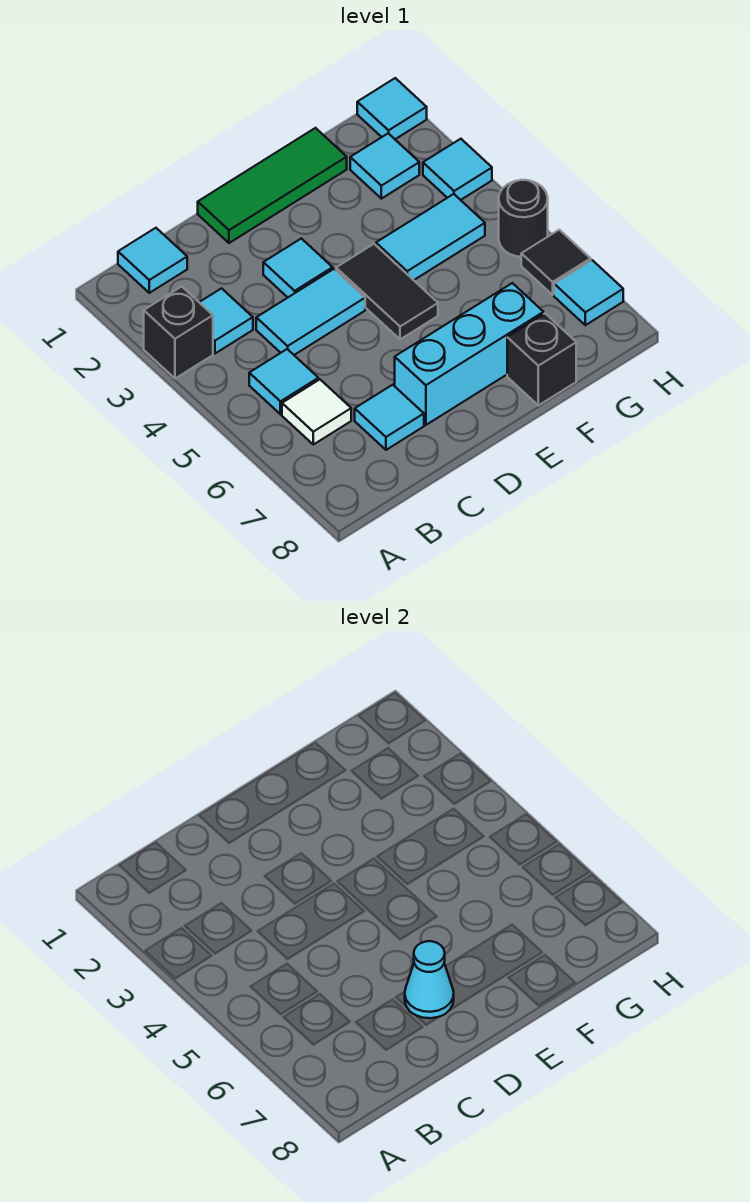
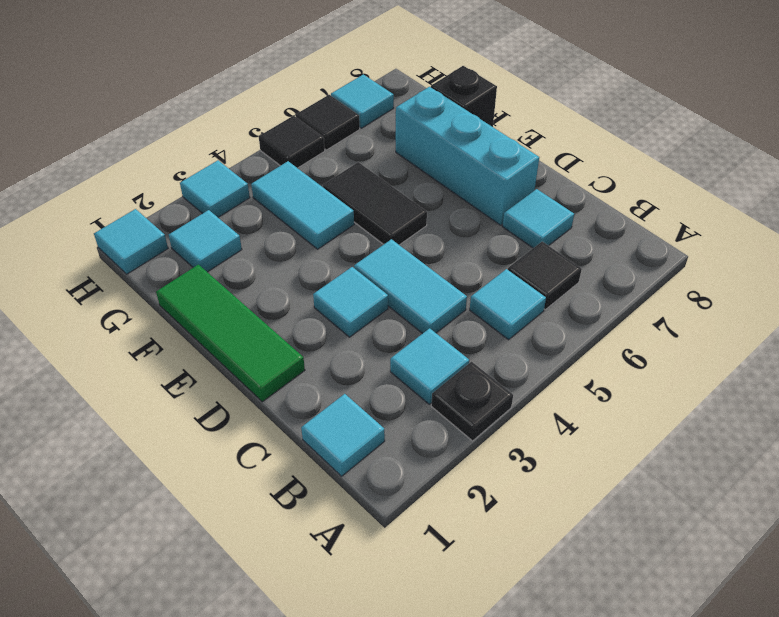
black brick A3 level 1 -> black plate A3 level 1
white tile B6 level 1 -> black tile B6 level 1
cyan cone D7 level 2 -> none
black tile E4:E5 level 1 -> black tile E5:F5 level 1
black round brick H5 level 1 -> black tile H5 level 1

